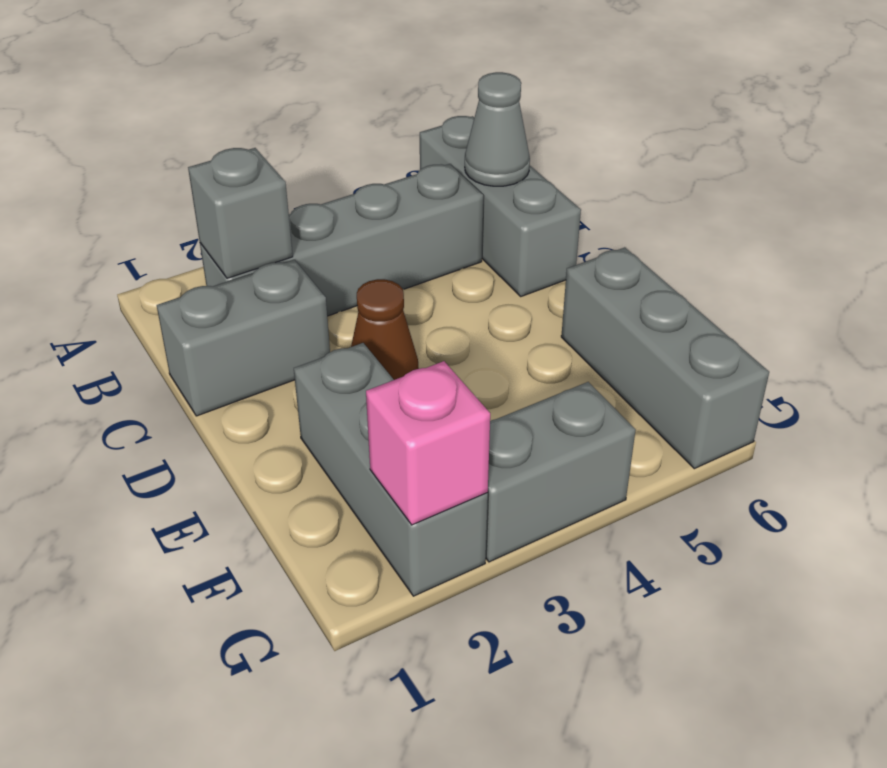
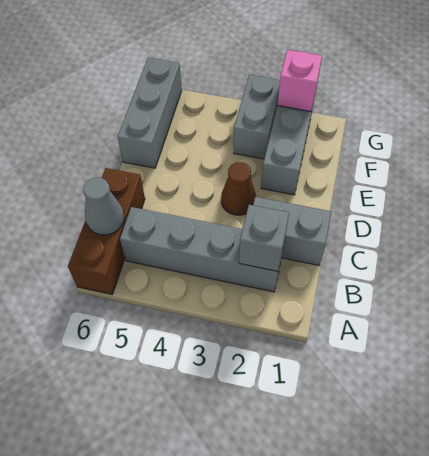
grey brick A6:C6 level 1 -> brown brick A6:C6 level 1
grey brick G3:G4 level 1 -> grey brick F3:G3 level 1

